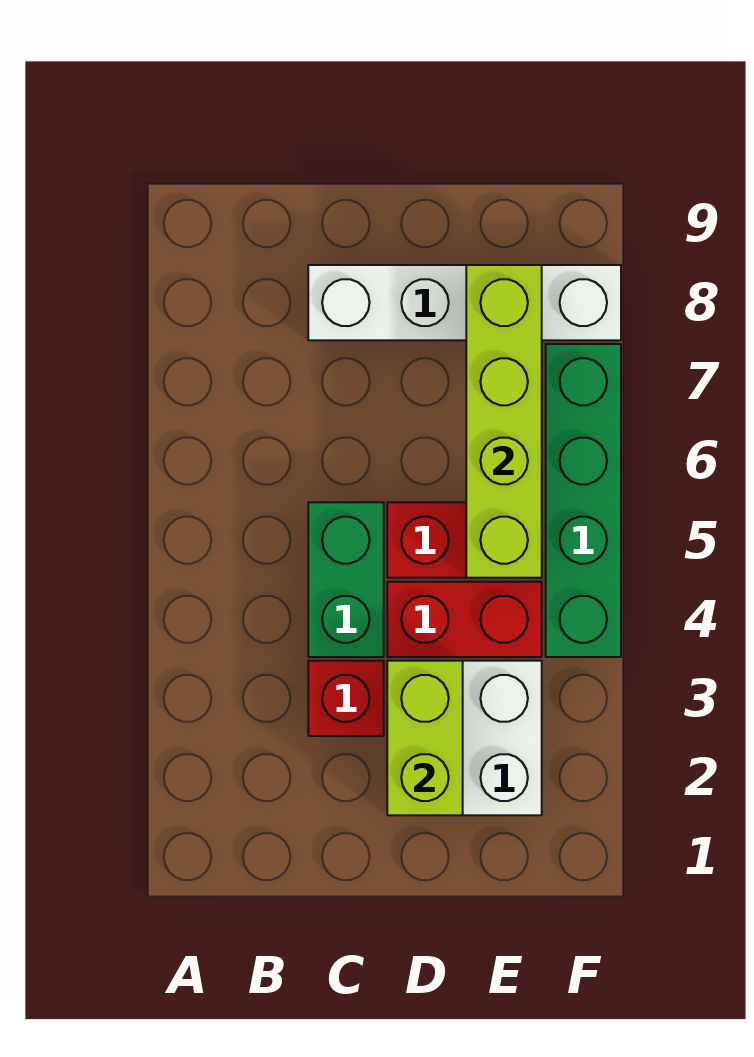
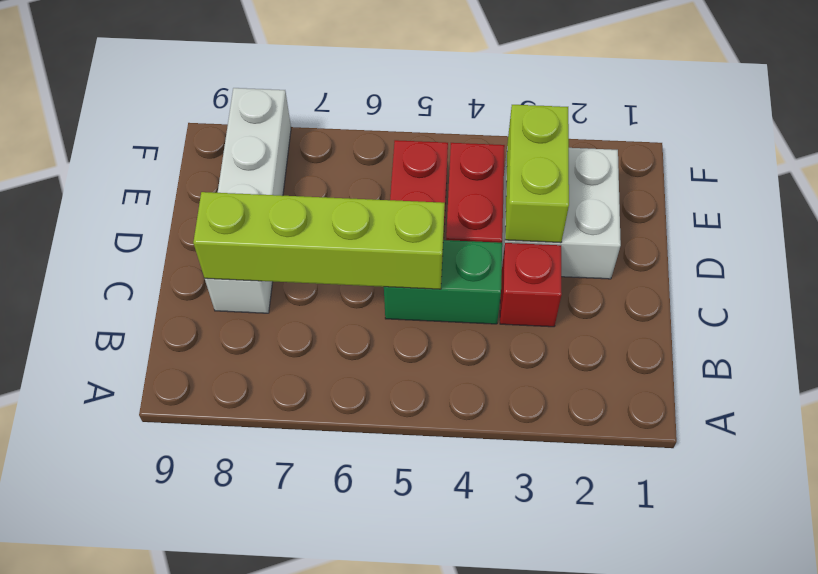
lime brick D2:D3 level 2 -> lime brick D3:E3 level 2
lime brick E5:E8 level 2 -> lime brick C5:C8 level 2
green brick F4:F7 level 1 -> none

